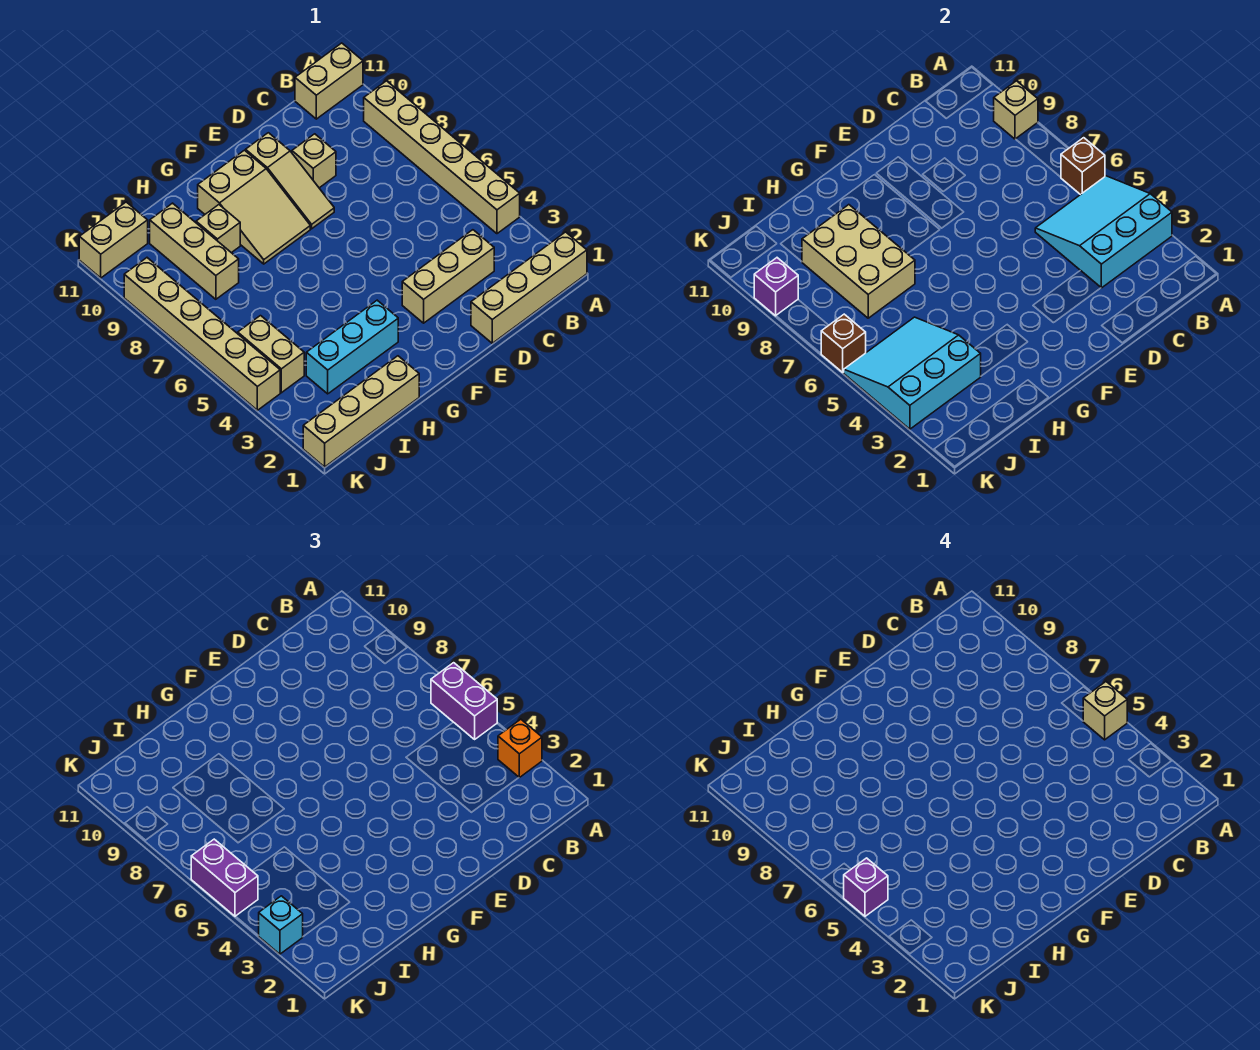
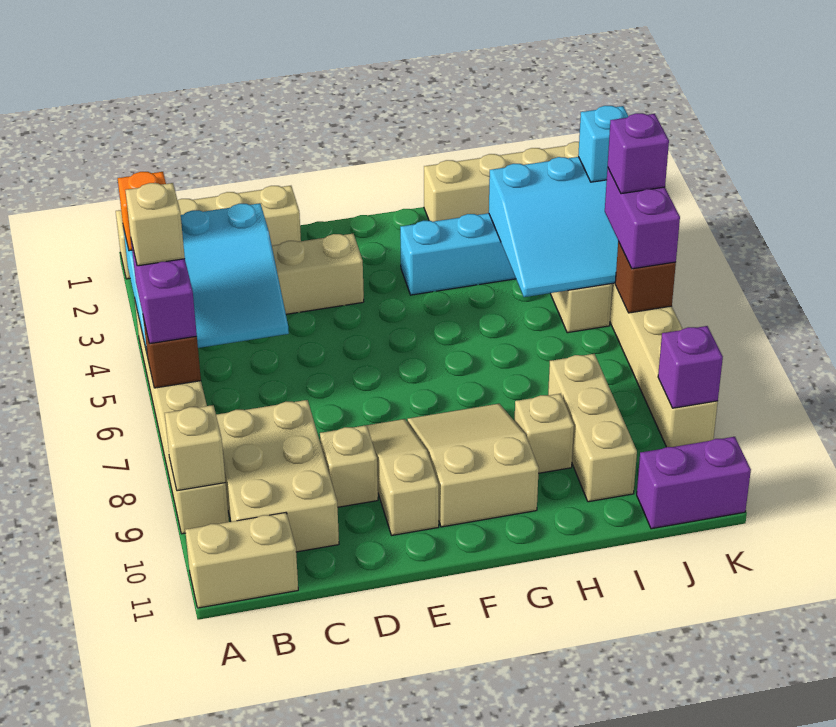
tan brick H7:I9 level 2 -> tan brick B8:C10 level 1
tan brick J11:K11 level 1 -> purple brick J11:K11 level 1

